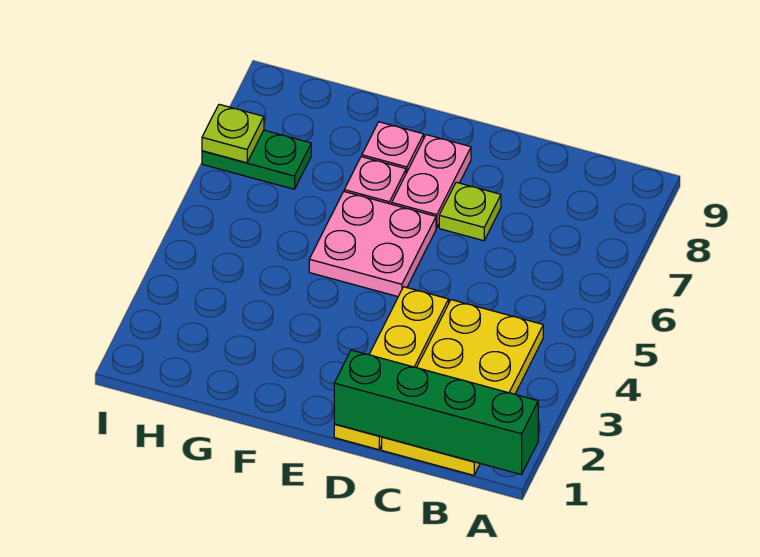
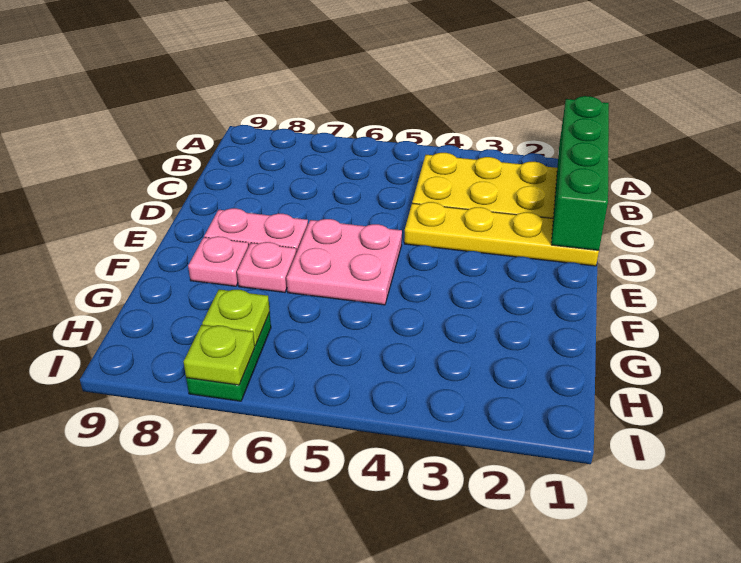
lime plate D7 level 1 -> lime plate H7 level 2

